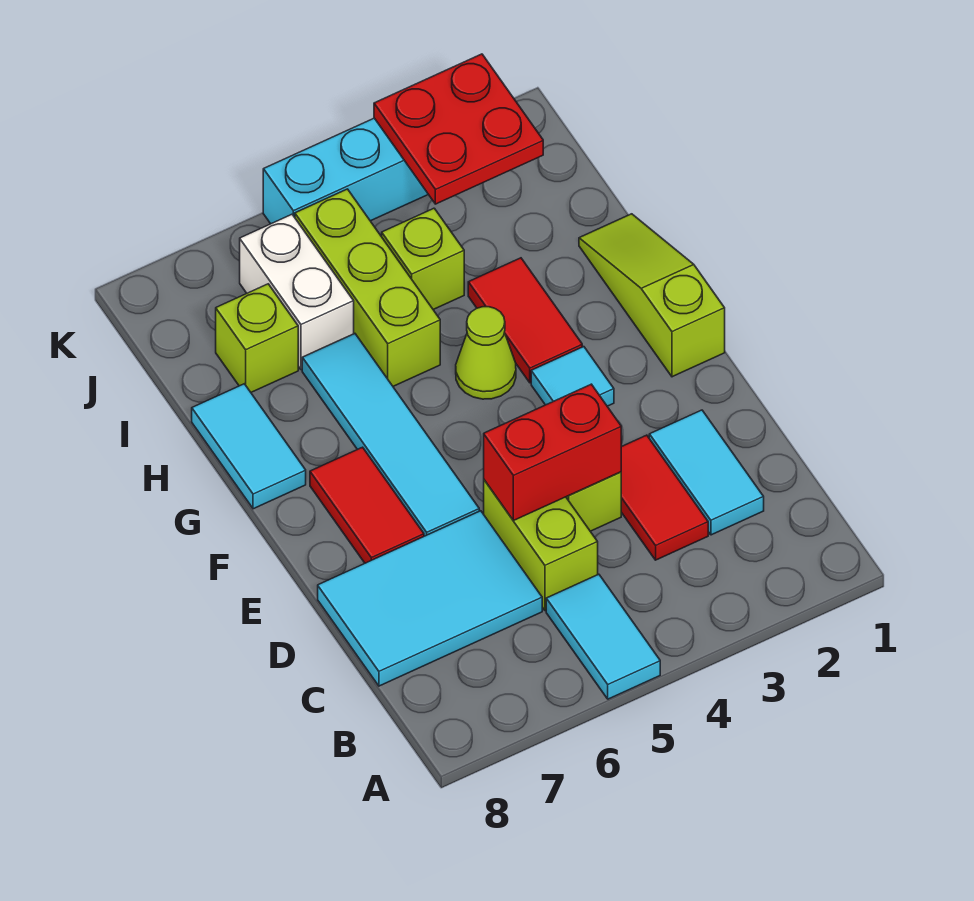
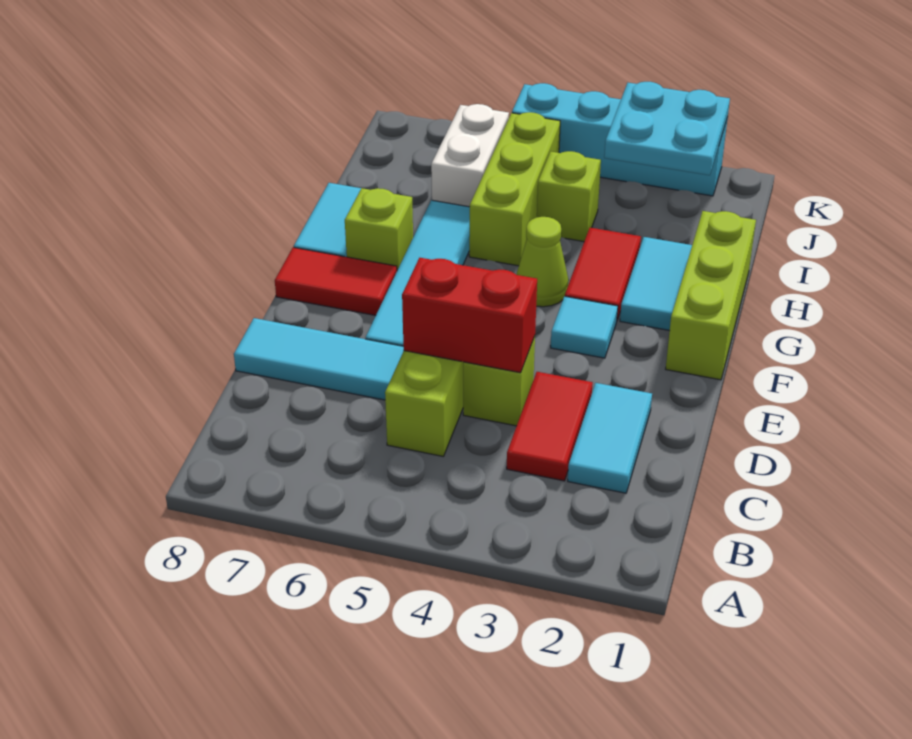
cyan tile A5:B5 level 1 -> cyan tile G2:H2 level 1
cyan tile C6:D8 level 1 -> cyan tile D6:D8 level 1
red tile E7:F7 level 1 -> red tile F7:F8 level 1
lime slope F1:H1 level 1 top F -> lime brick F1:H1 level 1
lime brick I7 level 1 -> lime brick G7 level 1
red plate J2:K3 level 2 -> cyan plate J2:K3 level 2

